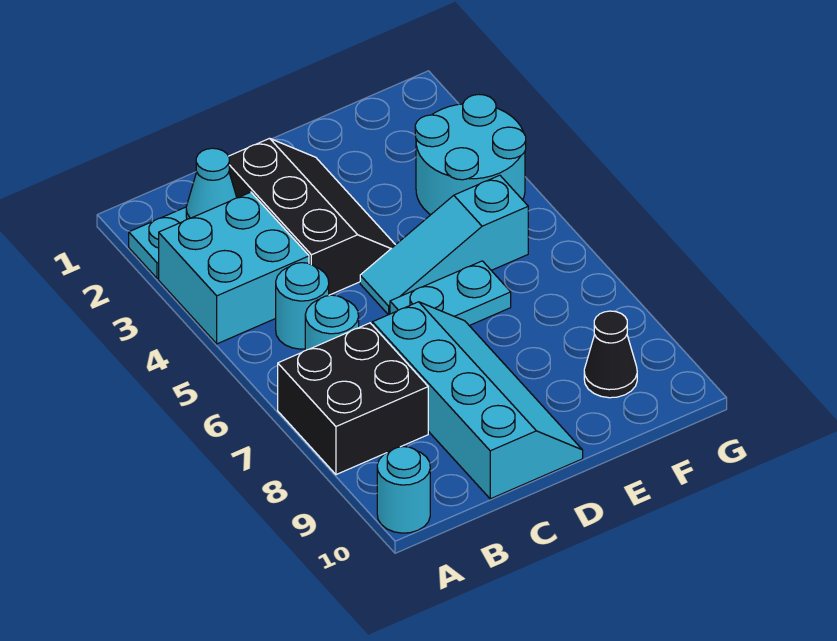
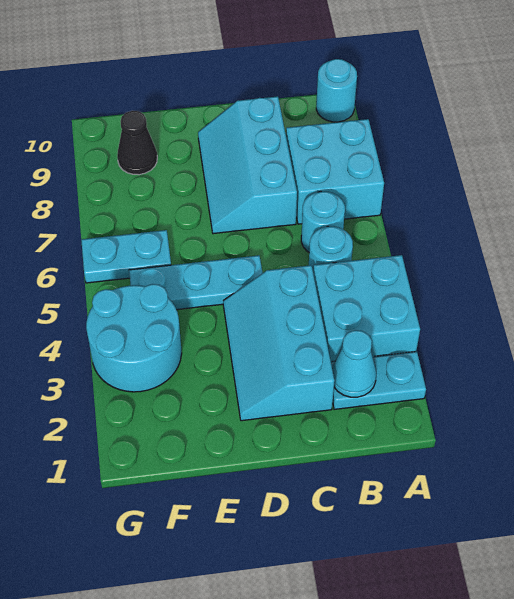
black brick A7:B8 level 1 -> cyan brick A7:B8 level 1
black slope C2:D4 level 1 top C -> cyan slope C2:D4 level 1 top C
cyan slope C7:D10 level 1 top C -> cyan slope C7:D9 level 1 top C
cyan slope D5:F5 level 1 top F -> cyan plate D5:F5 level 1
cyan plate D6:E6 level 1 -> cyan plate F6:G6 level 1

